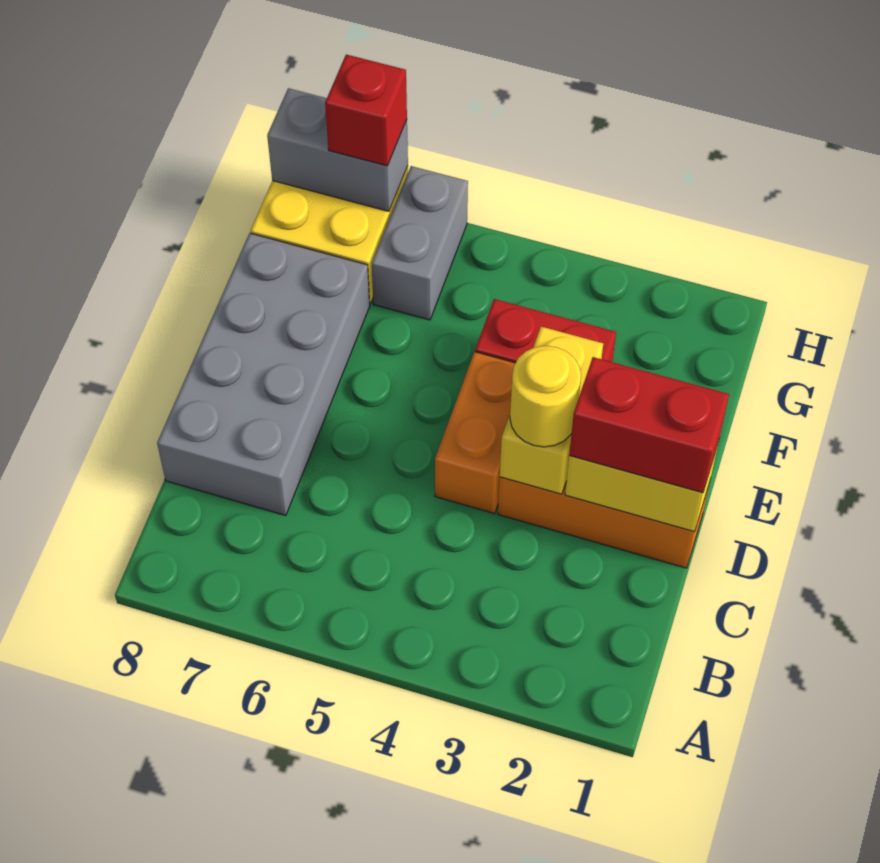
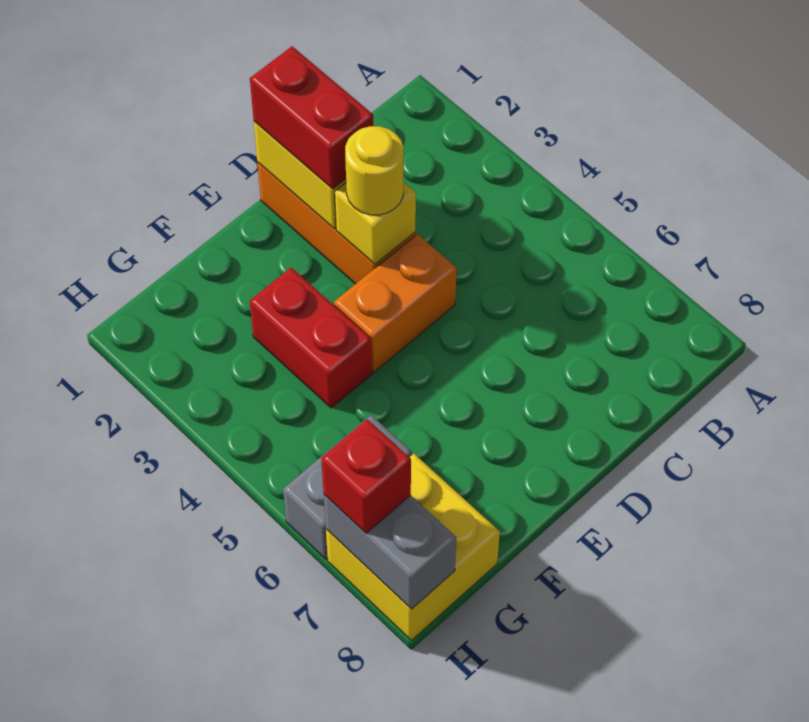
grey brick C7:F8 level 1 -> none
yellow brick D3:E3 level 2 -> yellow brick D3 level 2

